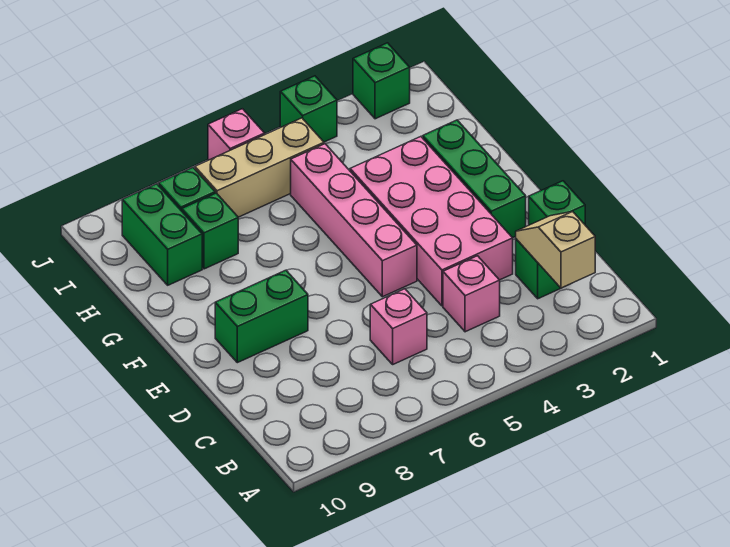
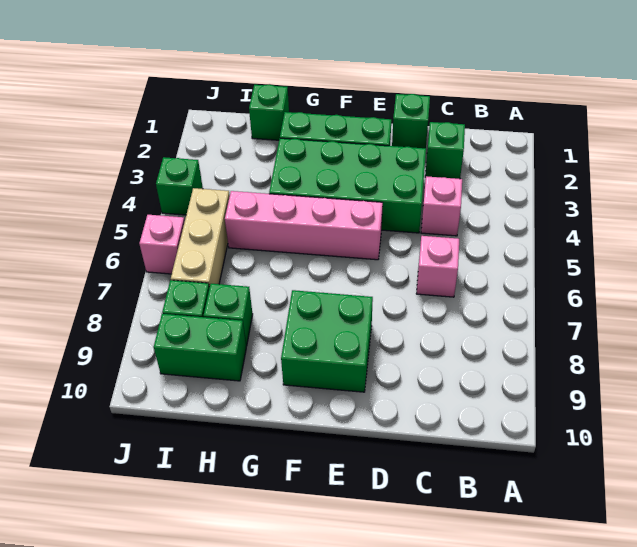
tan slope B2:C2 level 2 top B -> none
pink brick D3:G4 level 1 -> green brick D3:G4 level 1
green brick E8:E9 level 1 -> green brick E8:F9 level 1
green brick J2 level 1 -> green brick H1 level 1

